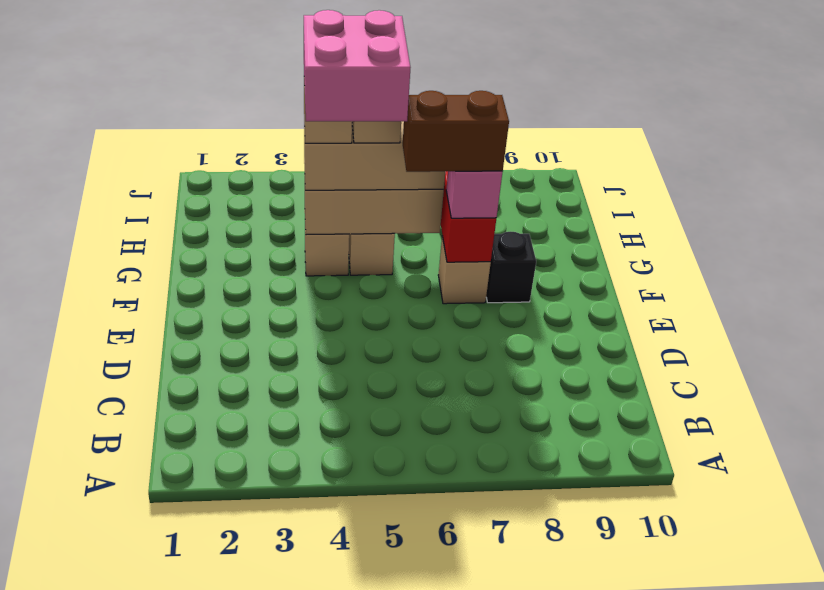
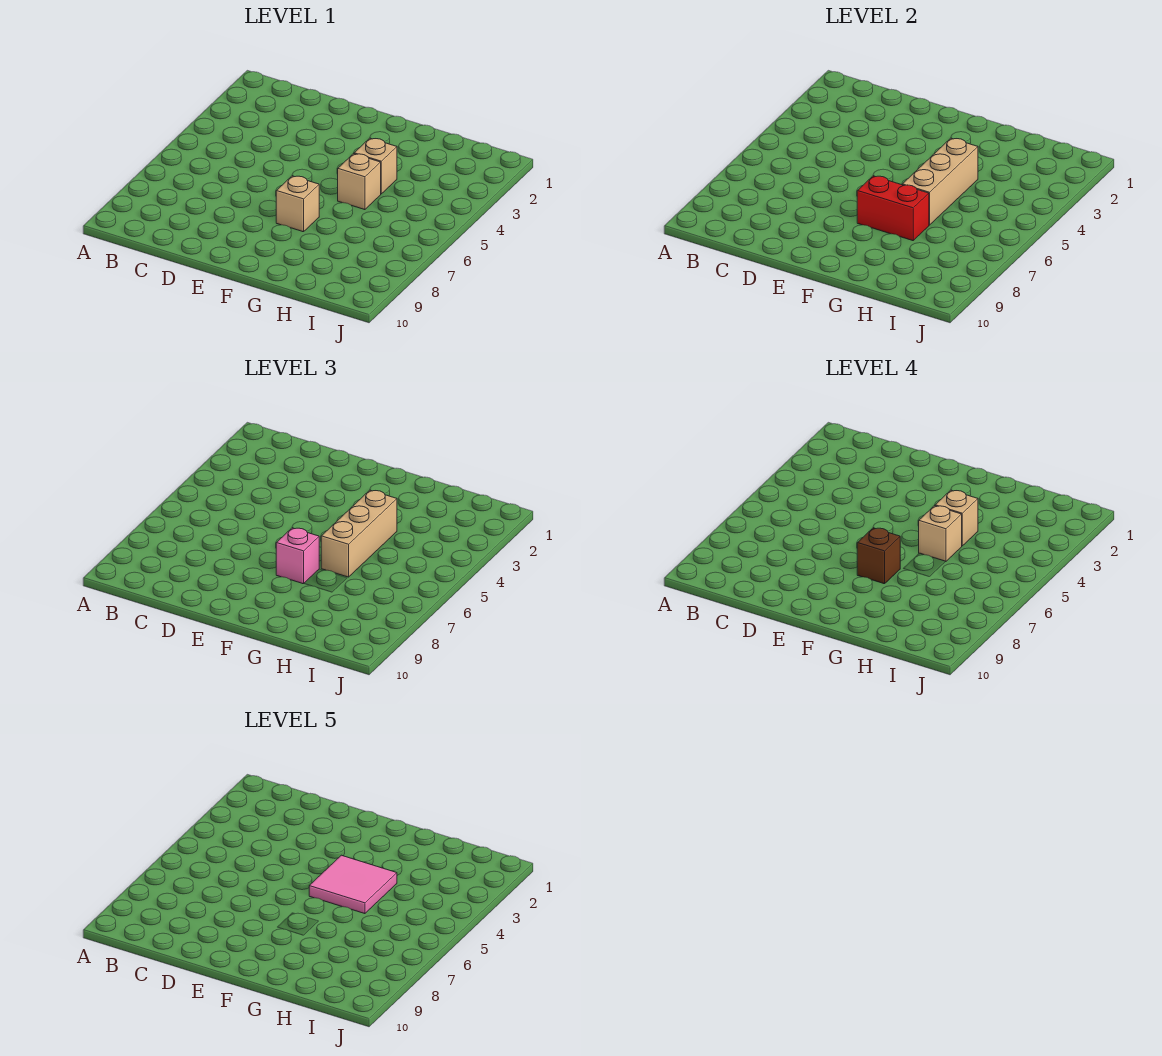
pink brick F4:G5 level 5 -> pink tile F4:G5 level 5
brown brick F6:F7 level 4 -> brown brick F7 level 4
black brick F8 level 1 -> none

